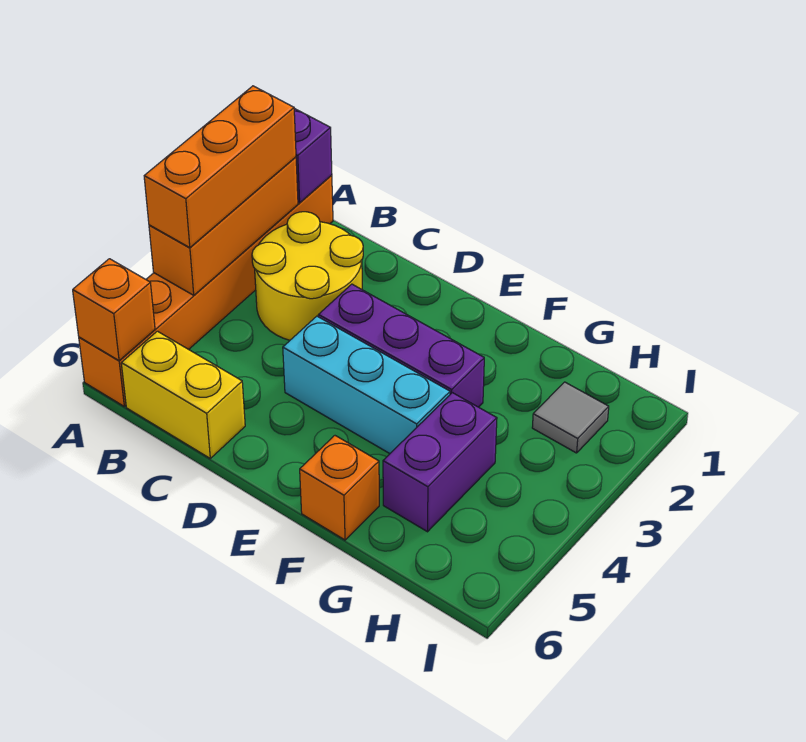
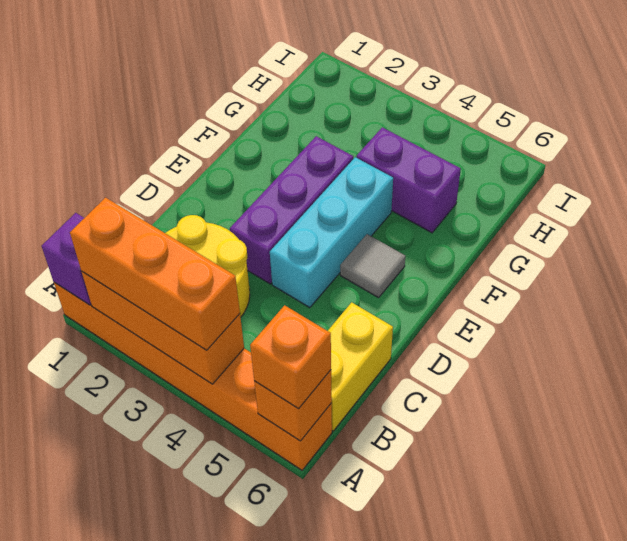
orange brick F6 level 1 -> orange brick A6 level 3
grey tile H2 level 1 -> grey tile E5 level 1

